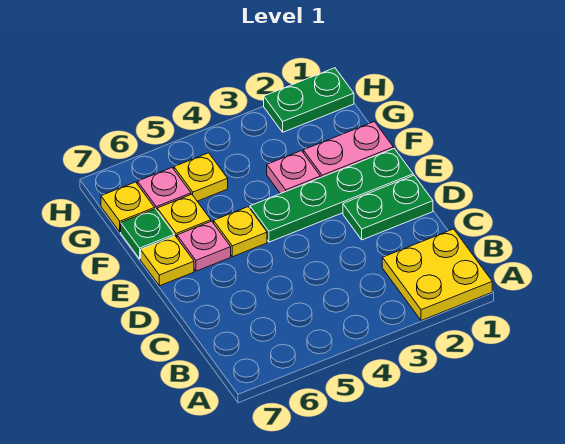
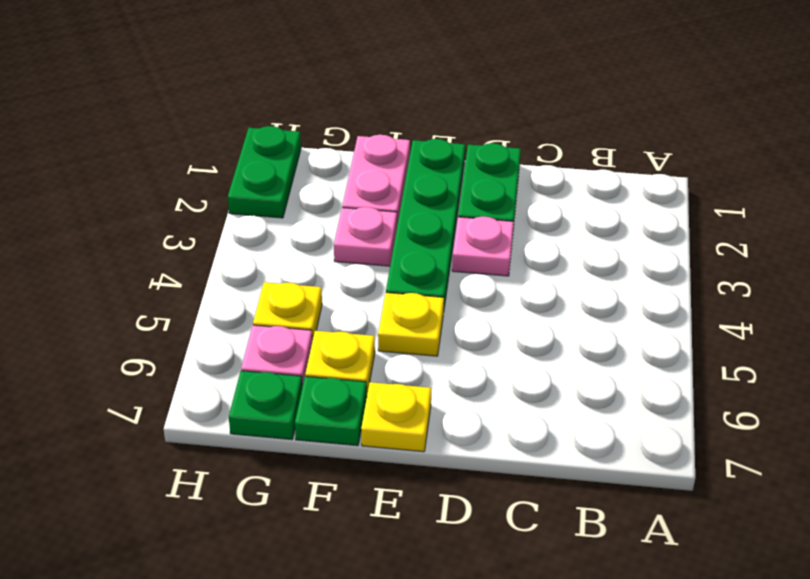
yellow plate A1:B2 level 1 -> none
pink plate E6 level 1 -> pink plate D3 level 1
yellow plate G7 level 1 -> green plate G7 level 1

